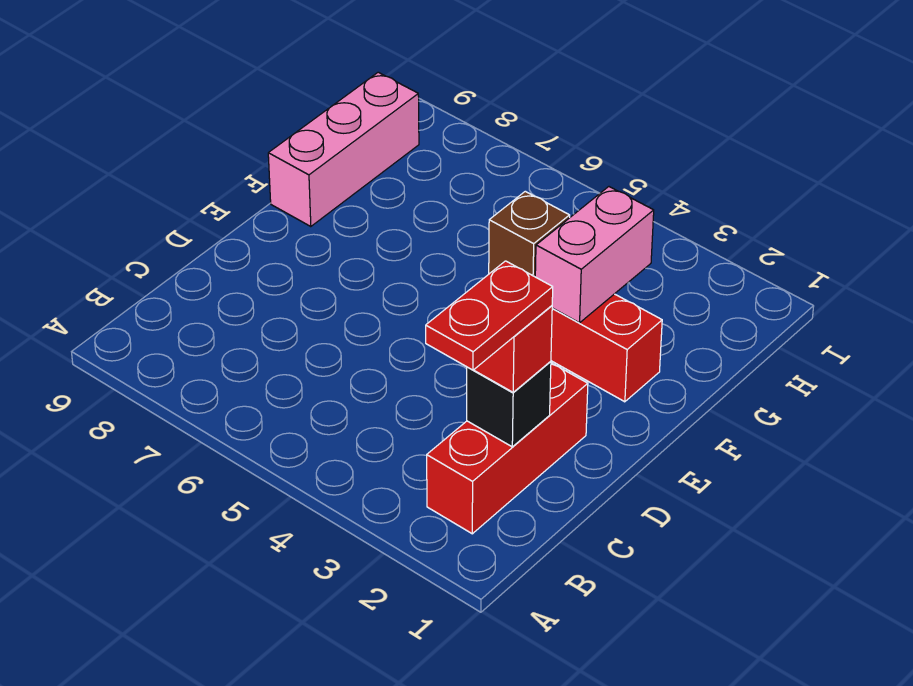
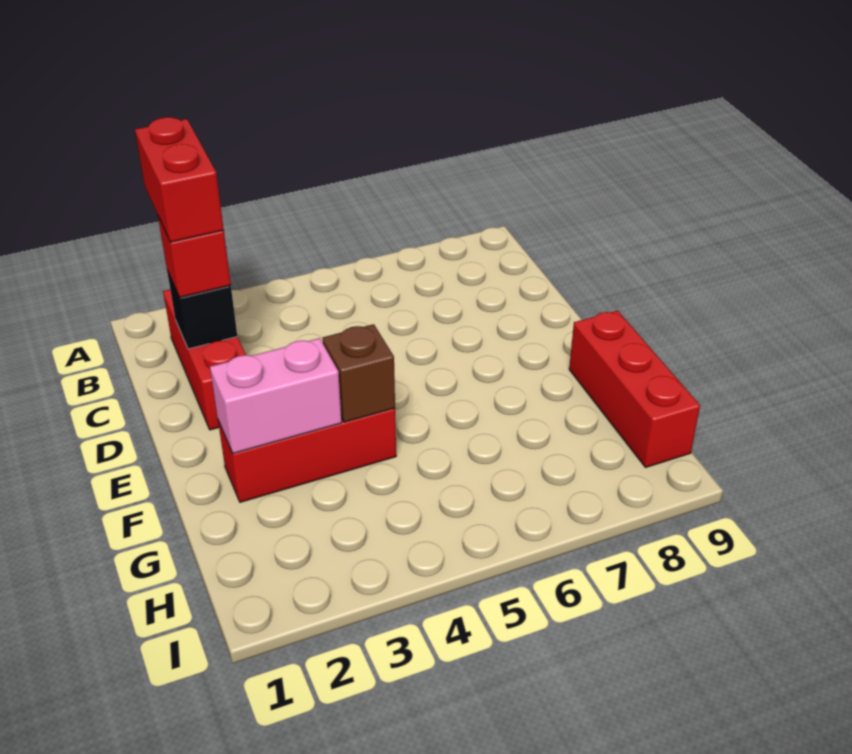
red plate B2:C2 level 4 -> red brick B2:C2 level 4
pink brick F3:G3 level 2 -> pink brick F2:F3 level 2
pink brick F9:H9 level 1 -> red brick F9:H9 level 1

